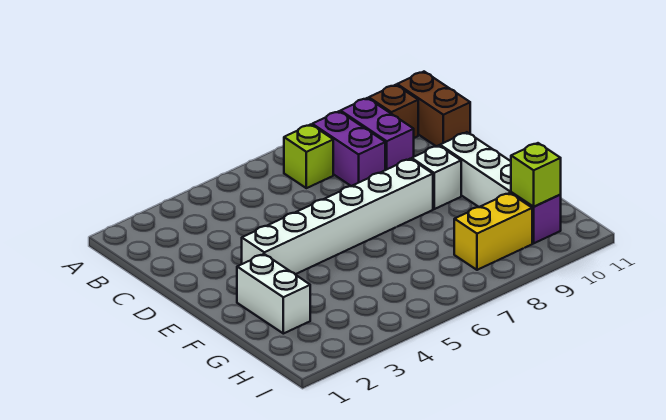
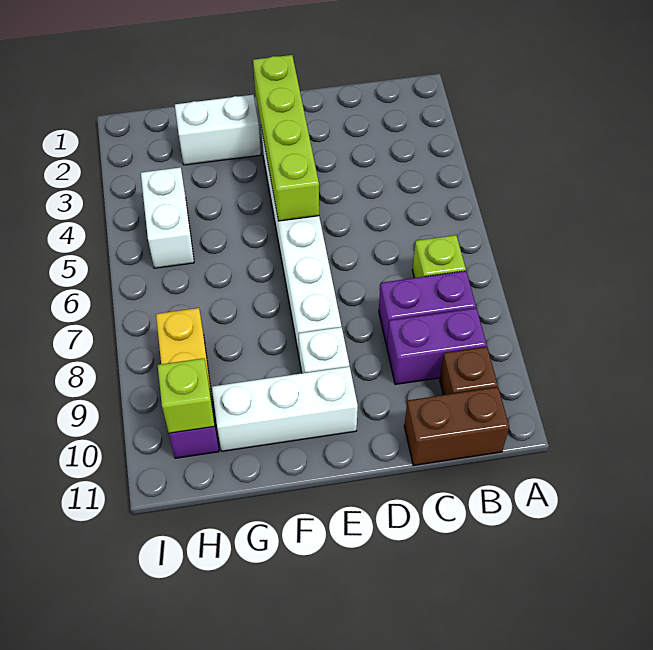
none -> lime brick E2:E5 level 2
none -> white brick H4:H5 level 1

